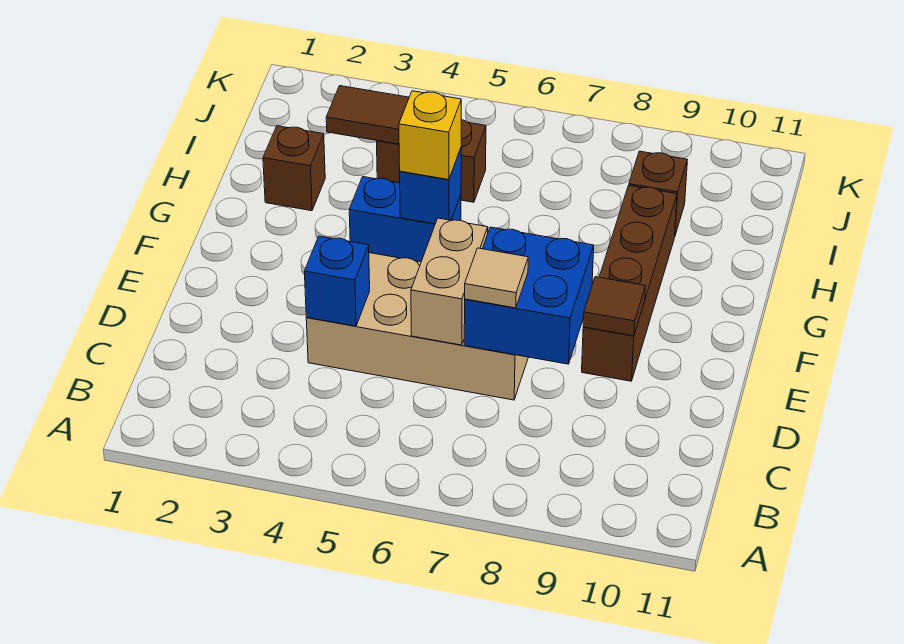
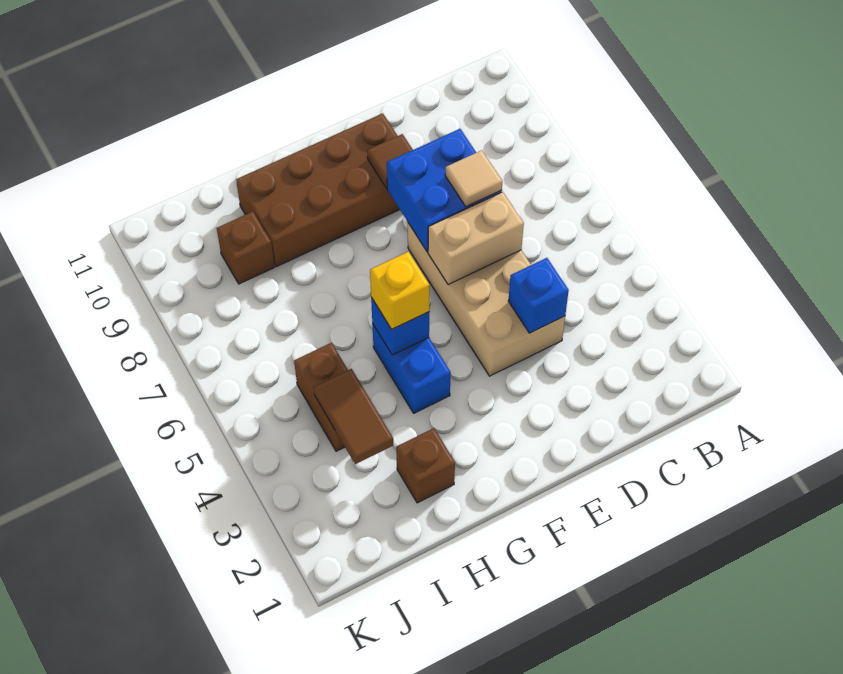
brown brick E9:H9 level 1 -> brown brick E9:H10 level 1

